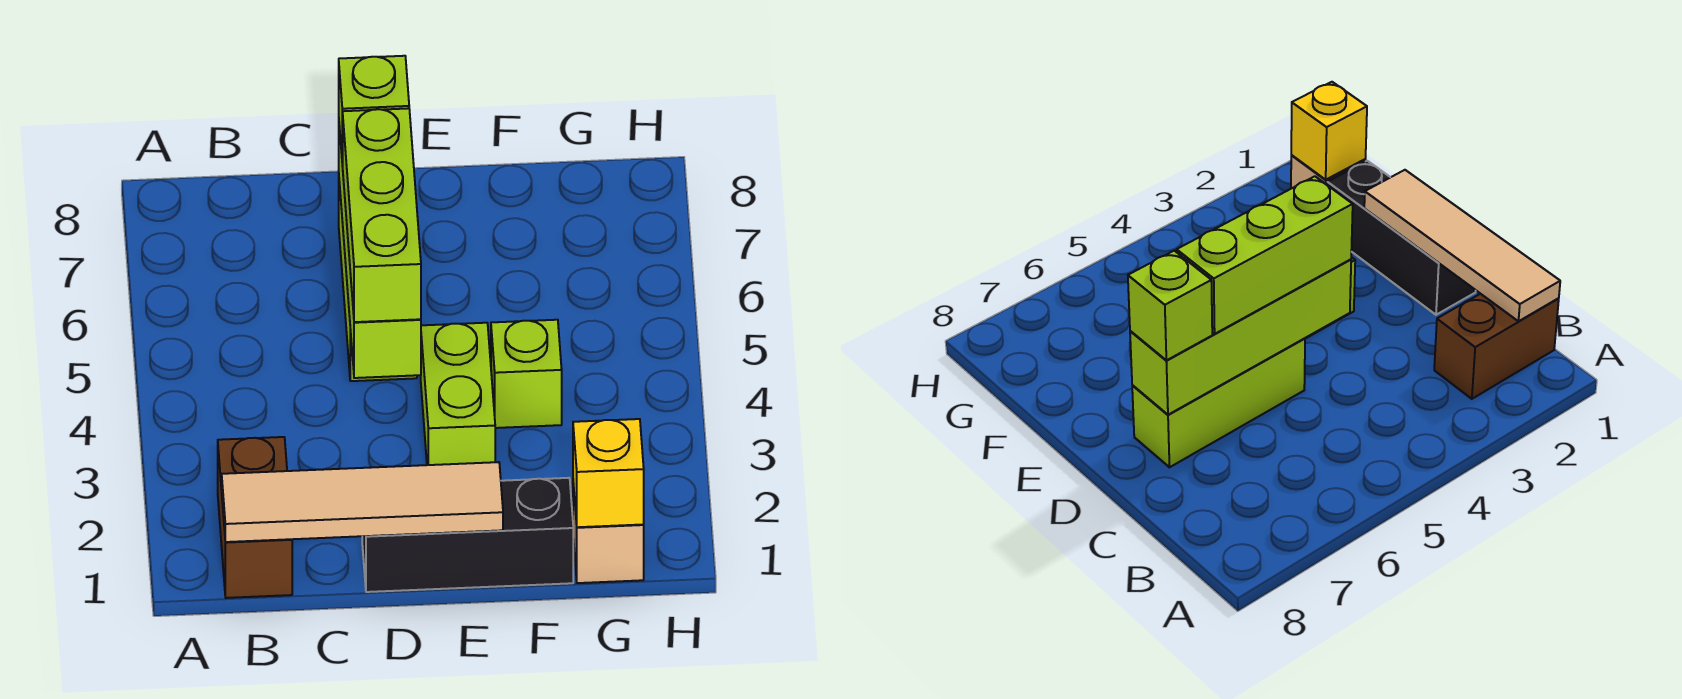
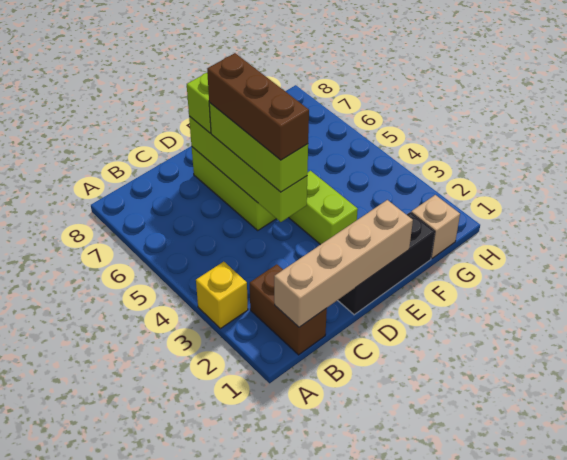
tan tile B1:E1 level 2 -> tan brick B1:E1 level 2
none -> brown brick D4:D6 level 4
lime brick F4 level 1 -> none
yellow brick G1 level 2 -> yellow brick A3 level 1

